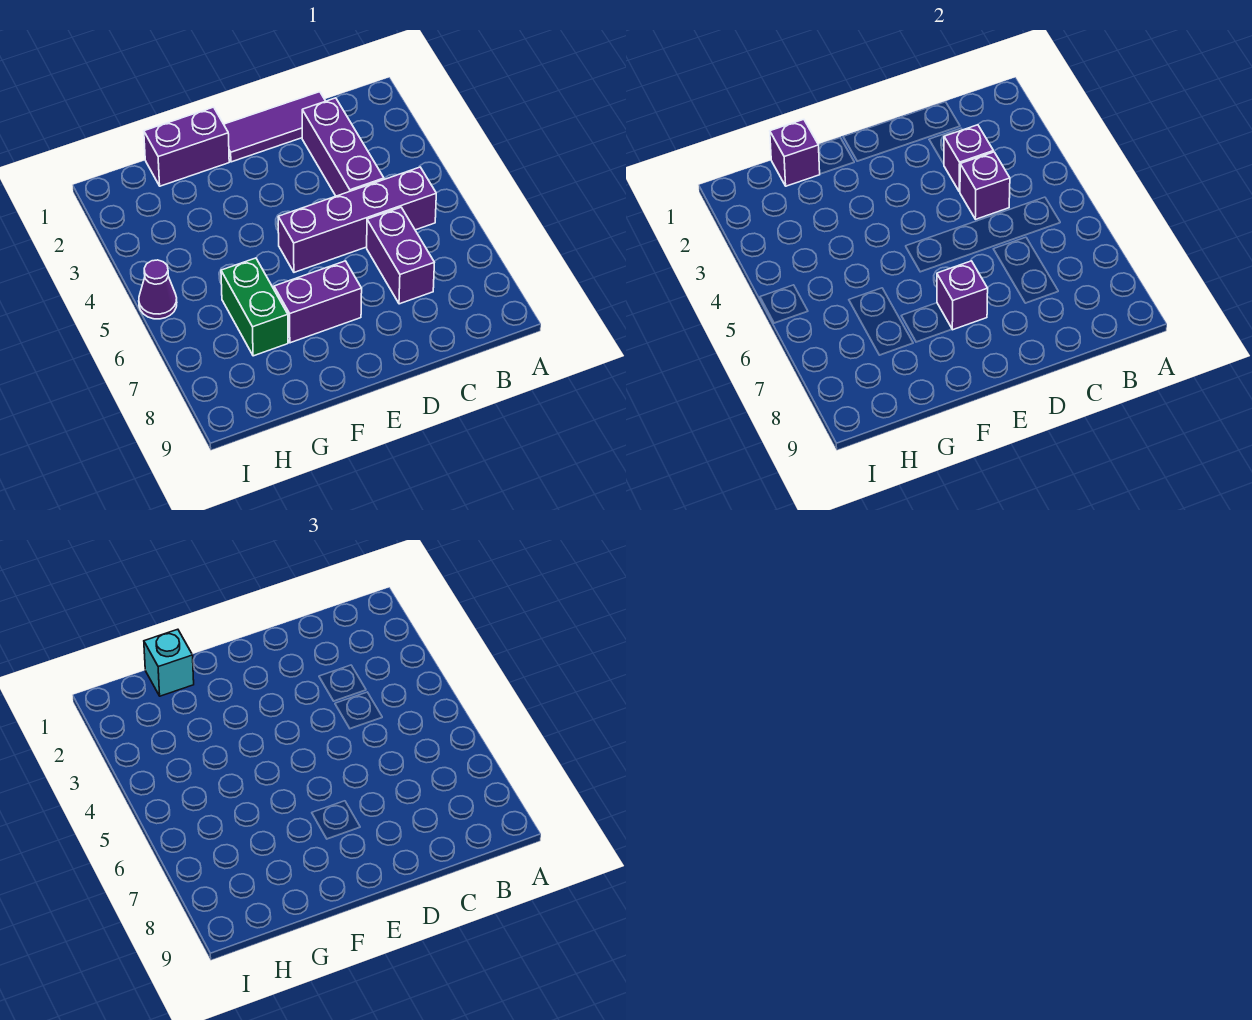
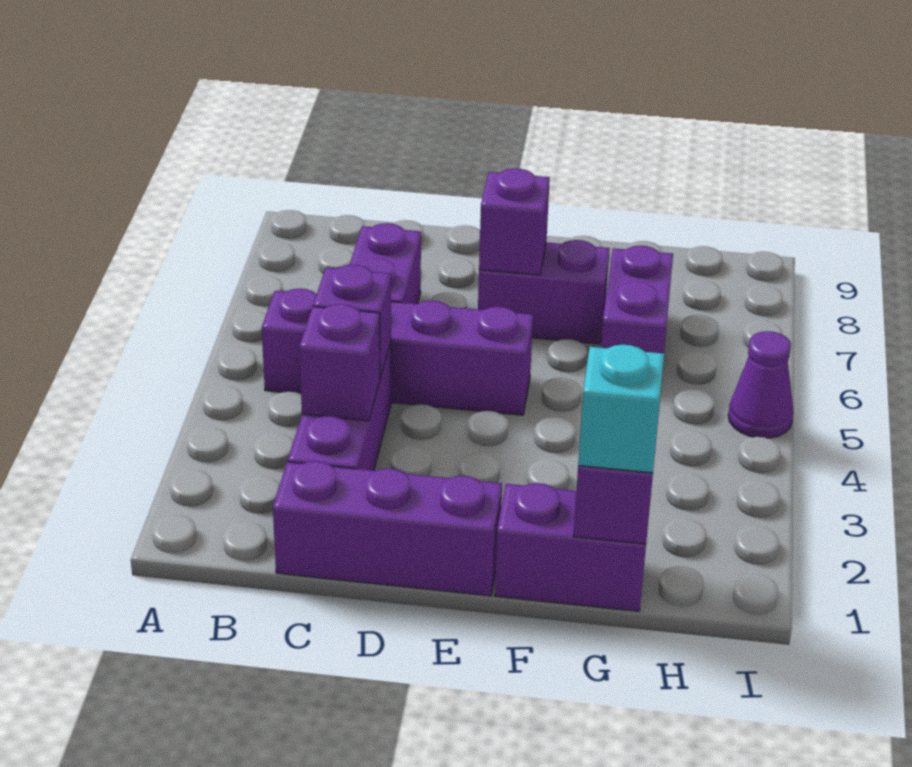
purple tile C1:E1 level 1 -> purple brick C1:E1 level 1
green brick G6:G7 level 1 -> purple brick G6:G7 level 1

